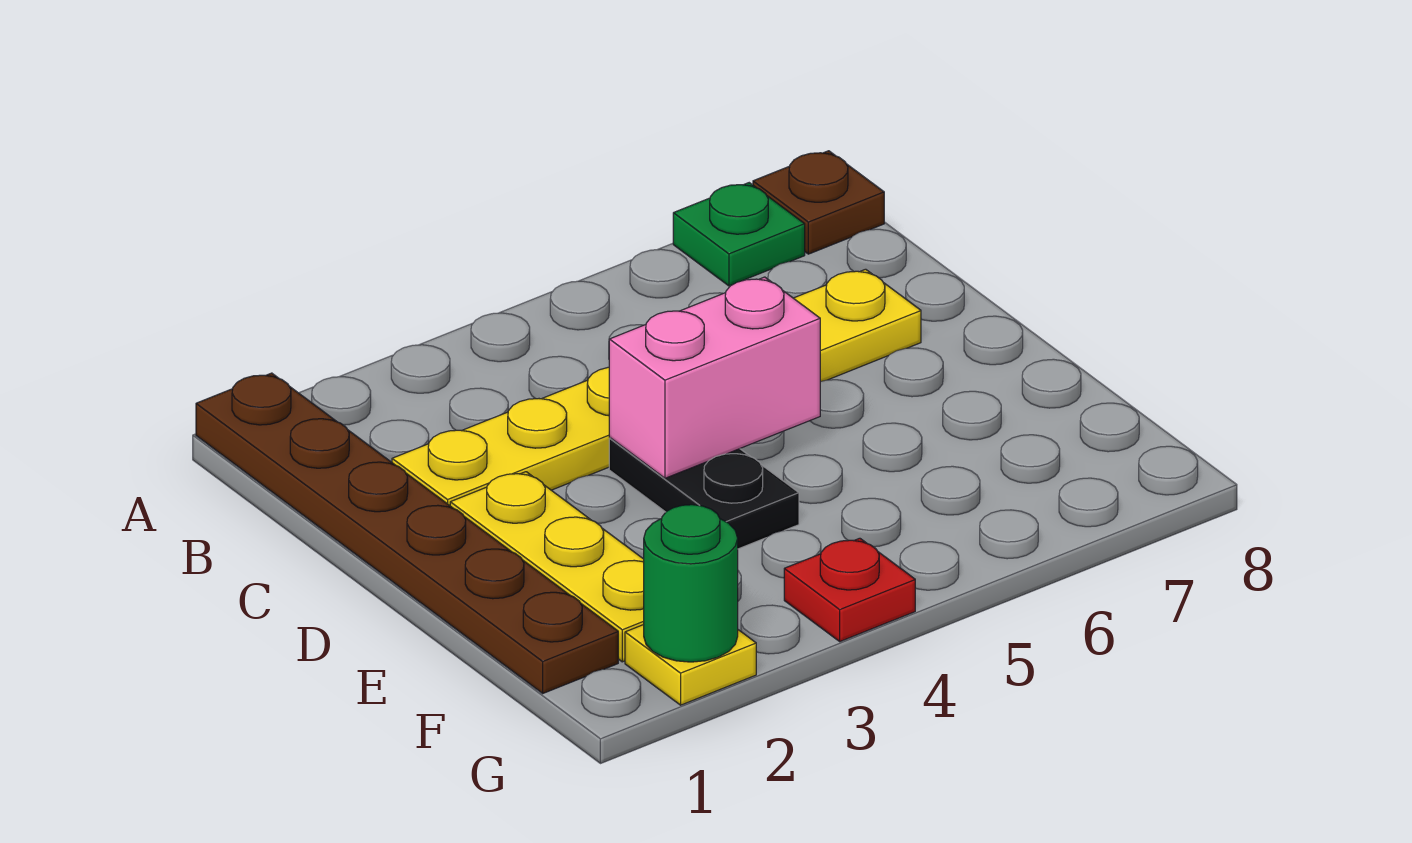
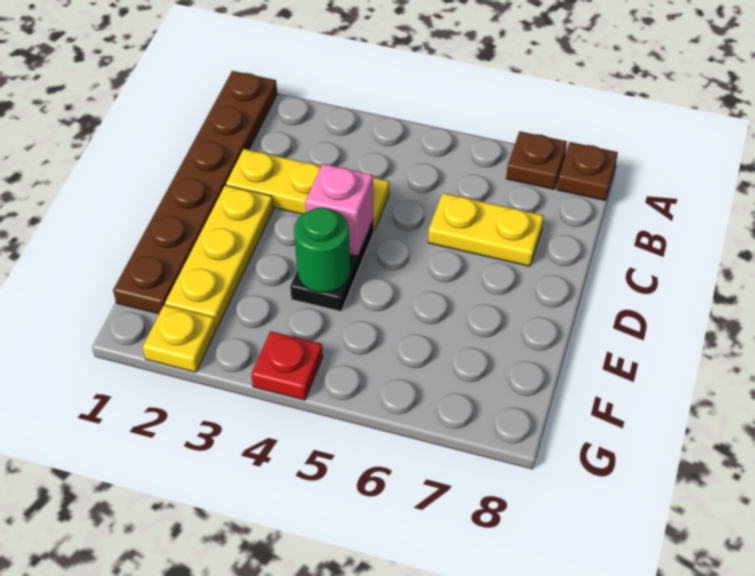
green plate A7 level 1 -> brown plate A7 level 1
pink brick D4:D5 level 2 -> pink brick D4 level 2
green round brick G2 level 2 -> green round brick E4 level 2

